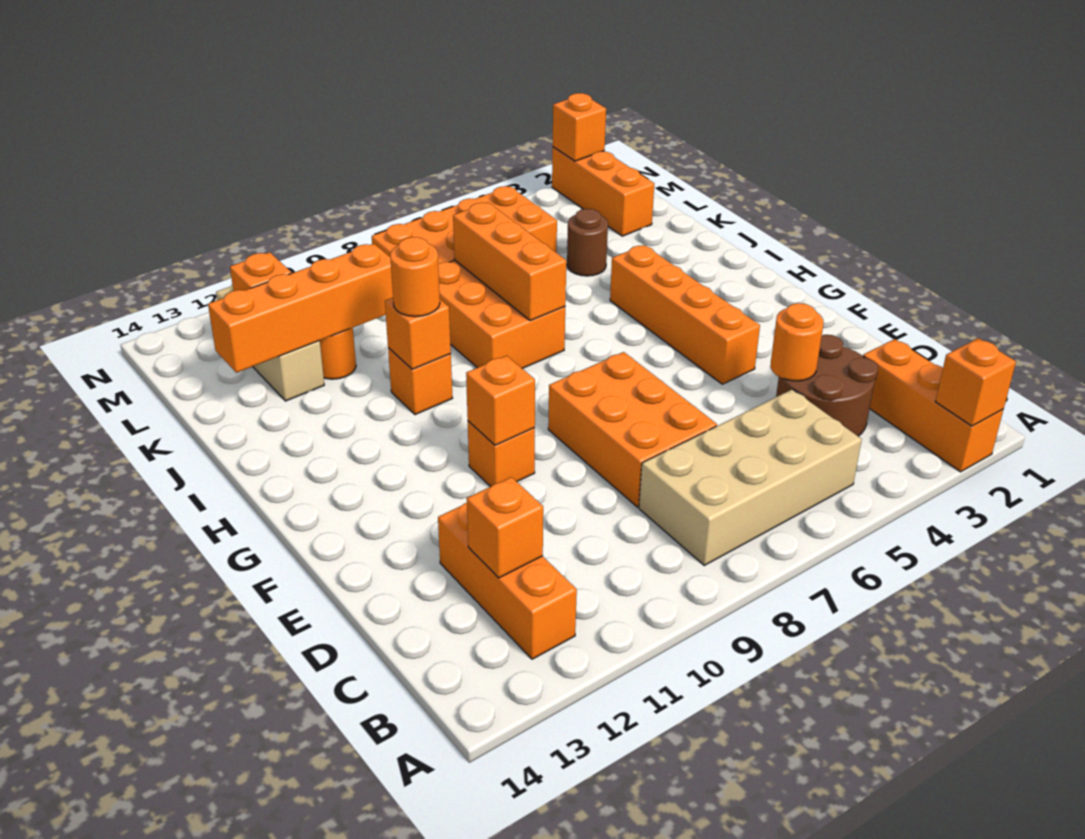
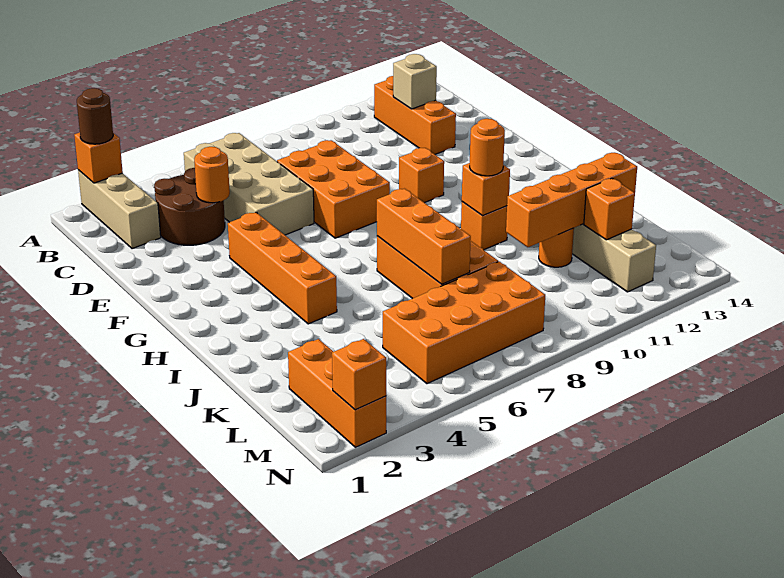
orange brick A2:C2 level 1 -> tan brick A2:C2 level 1
tan brick B5:C8 level 1 -> tan brick B5:E6 level 1
orange brick C12 level 2 -> tan brick C12 level 2
orange brick F10 level 2 -> none
brown round brick K4 level 1 -> brown round brick A2 level 3

